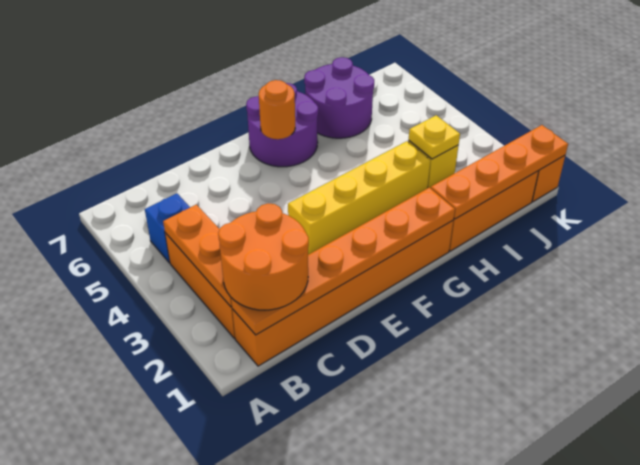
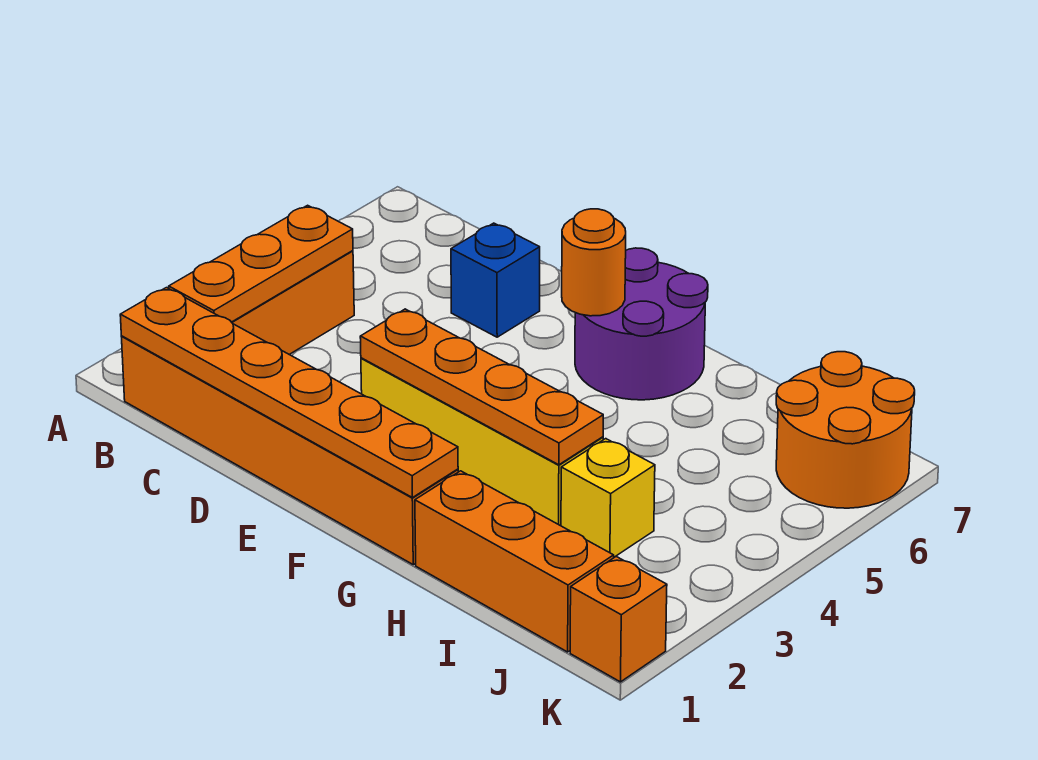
orange round brick B1:C2 level 3 -> orange round brick J6:K7 level 1
blue brick B5 level 1 -> blue brick D6 level 1
orange plate H1:K1 level 2 -> orange plate E3:H3 level 2
purple round brick H6:I7 level 1 -> none
yellow plate I3 level 2 -> none

